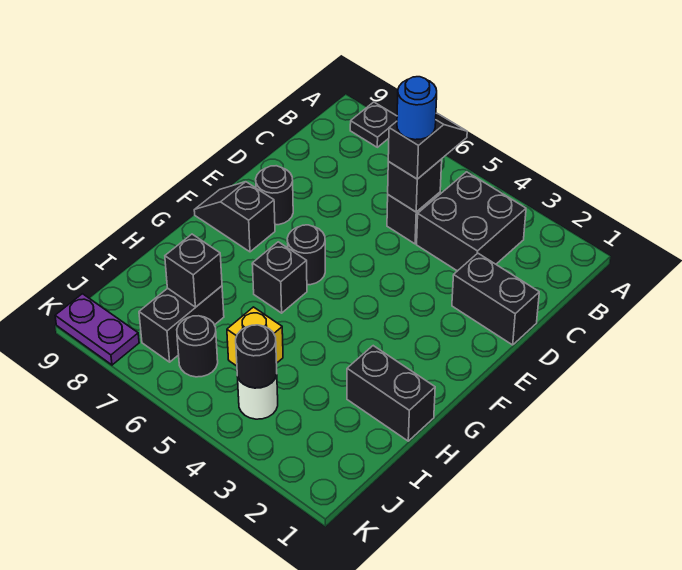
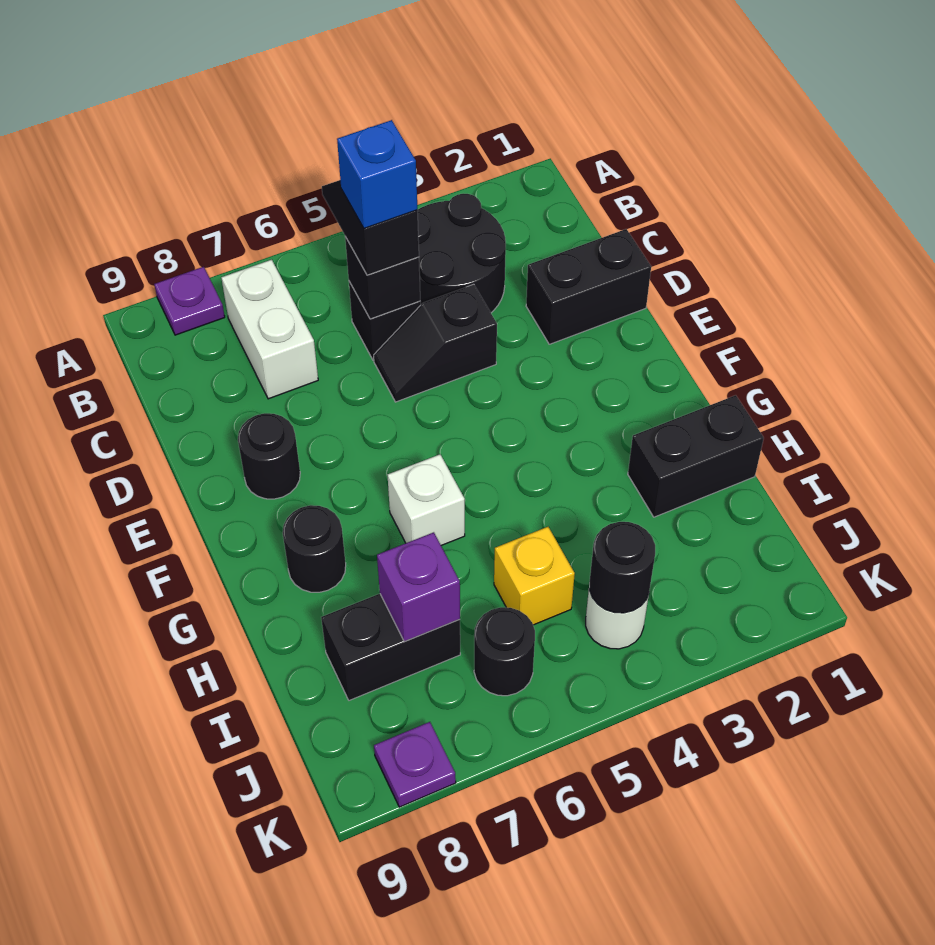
black plate A8 level 1 -> purple plate A8 level 1
black brick B3:C4 level 1 -> black round brick B3:C4 level 1
none -> white brick B7:C7 level 1
blue round brick C5 level 4 -> blue brick C5 level 4
black round brick F6 level 1 -> black round brick G8 level 1
black slope F8:F9 level 1 top 8 -> black slope D4:D5 level 1 top 4
black brick G6 level 1 -> white brick G6 level 1
black brick I7:J7 level 1 -> black brick I7:I8 level 1
black brick I7 level 2 -> purple brick I7 level 2
purple plate K8:K9 level 1 -> purple plate K8 level 1

